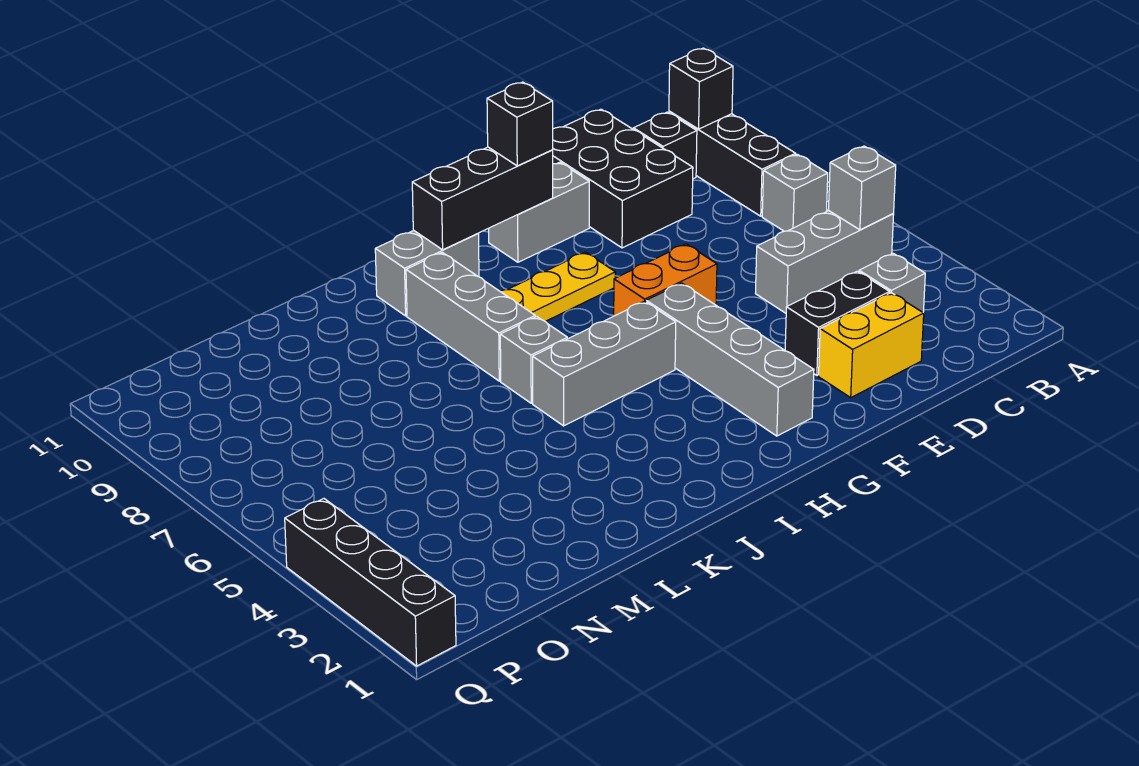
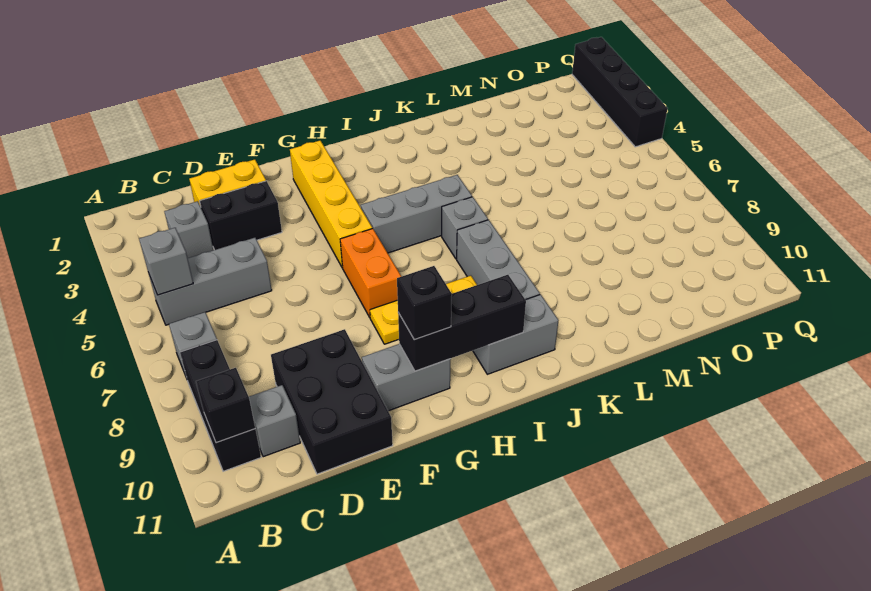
black brick C10 level 1 -> grey brick C10 level 1
orange brick F6:G6 level 1 -> orange brick G6:G7 level 1
grey brick G2:G5 level 1 -> yellow brick G2:G5 level 1

